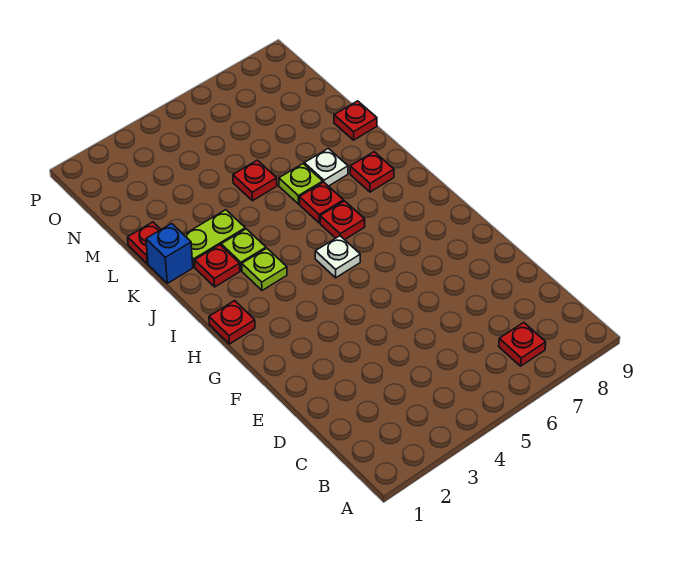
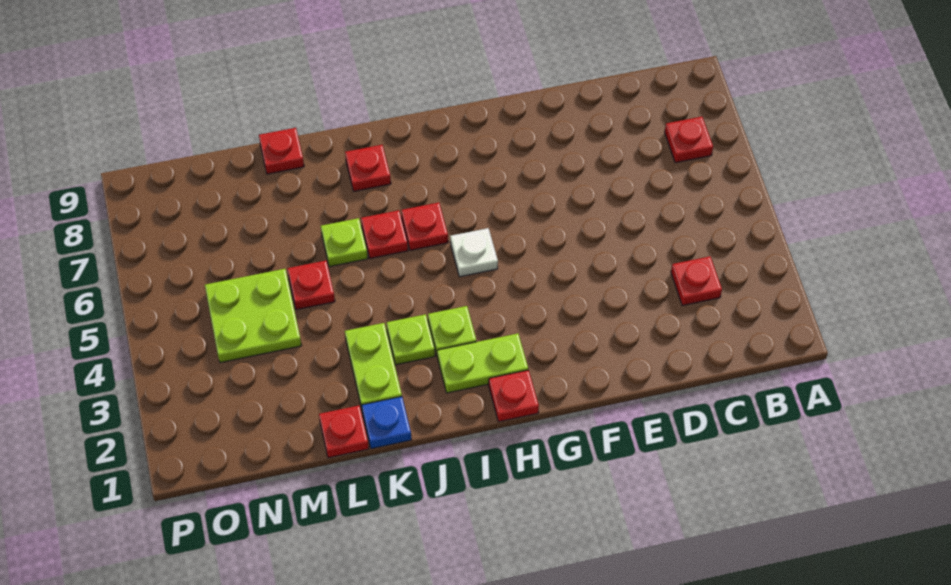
none -> lime plate H2:I2 level 1
red plate J2 level 1 -> red plate C3 level 1
blue brick K1 level 1 -> blue plate K1 level 1
white plate K7 level 1 -> none
none -> lime plate M4:N5 level 1

